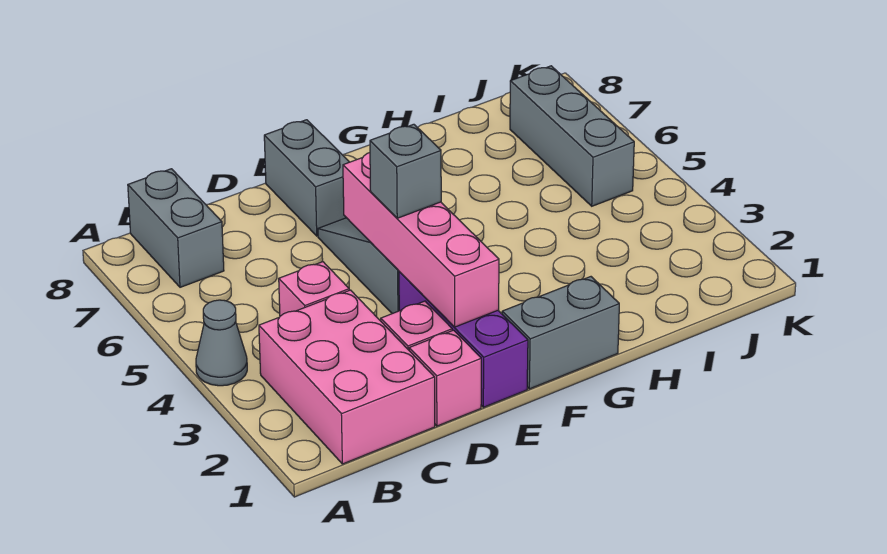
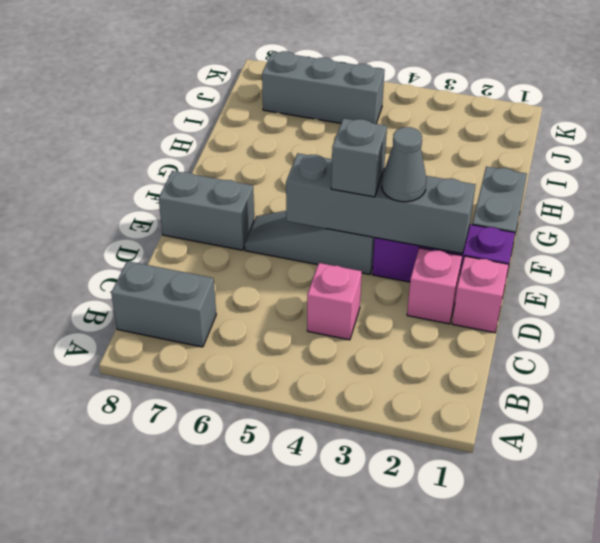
grey cone A4 level 1 -> grey cone E3 level 3
pink brick B1:C3 level 1 -> none
pink brick E2:E5 level 2 -> grey brick E2:E5 level 2

